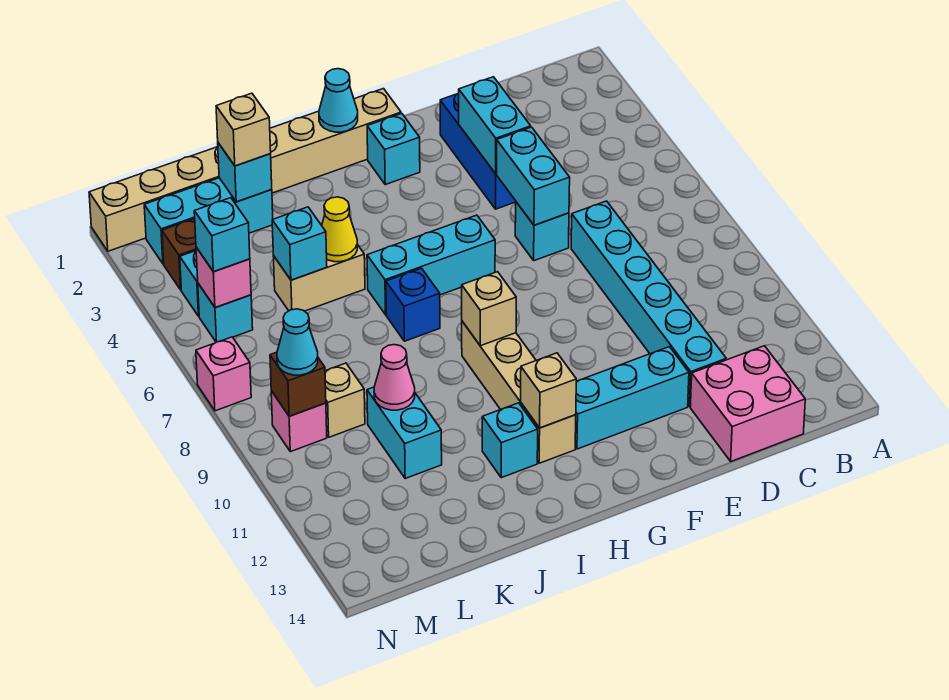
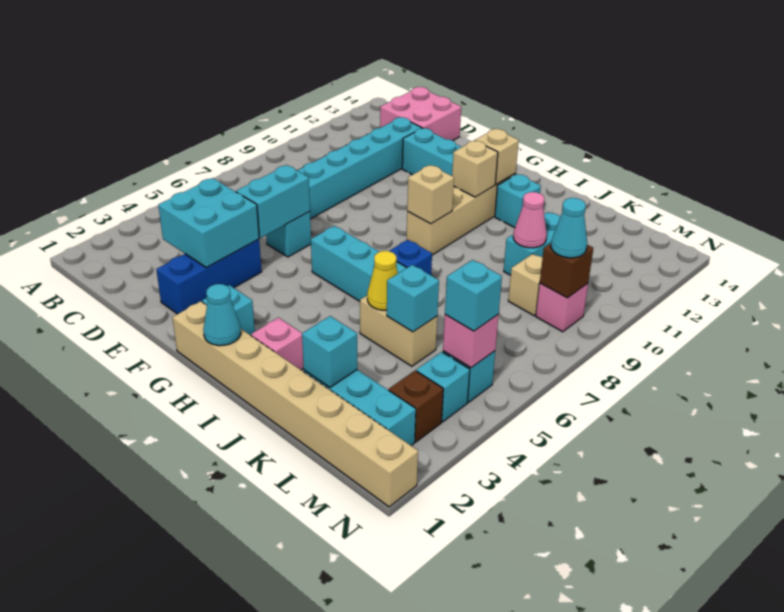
cyan brick E3:E4 level 2 -> cyan brick D3:E4 level 2
tan brick K2 level 3 -> tan brick H11 level 2
pink brick N7 level 1 -> pink brick I2 level 1

